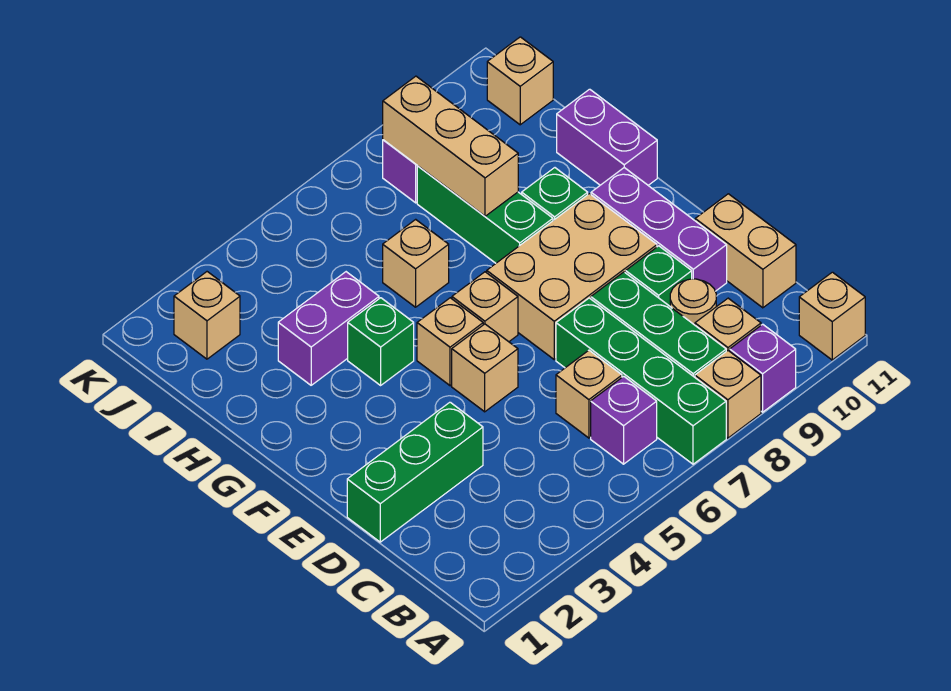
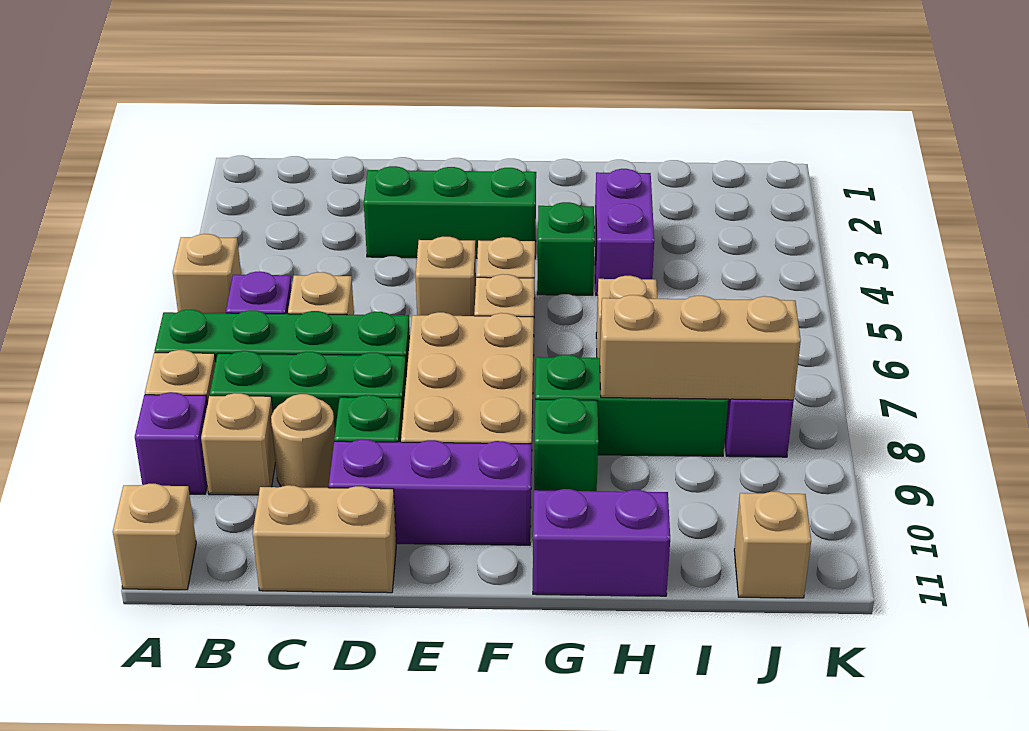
green brick D1:D3 level 1 -> green brick D3:F3 level 1
tan brick J2 level 1 -> tan brick A5 level 1

